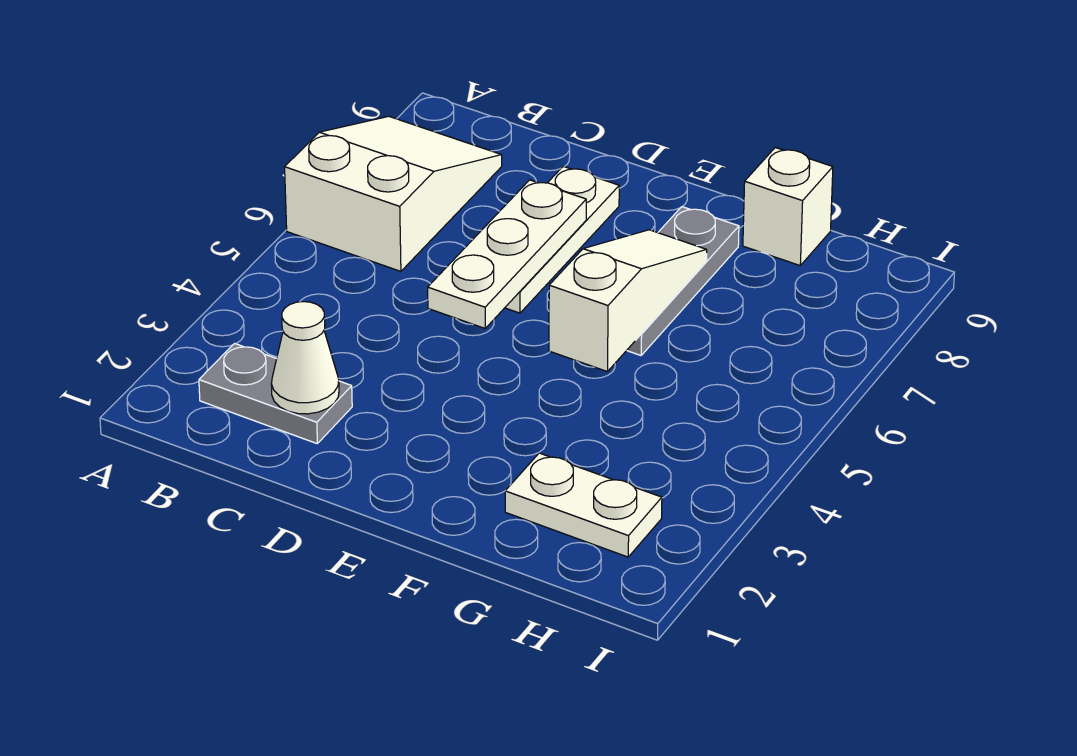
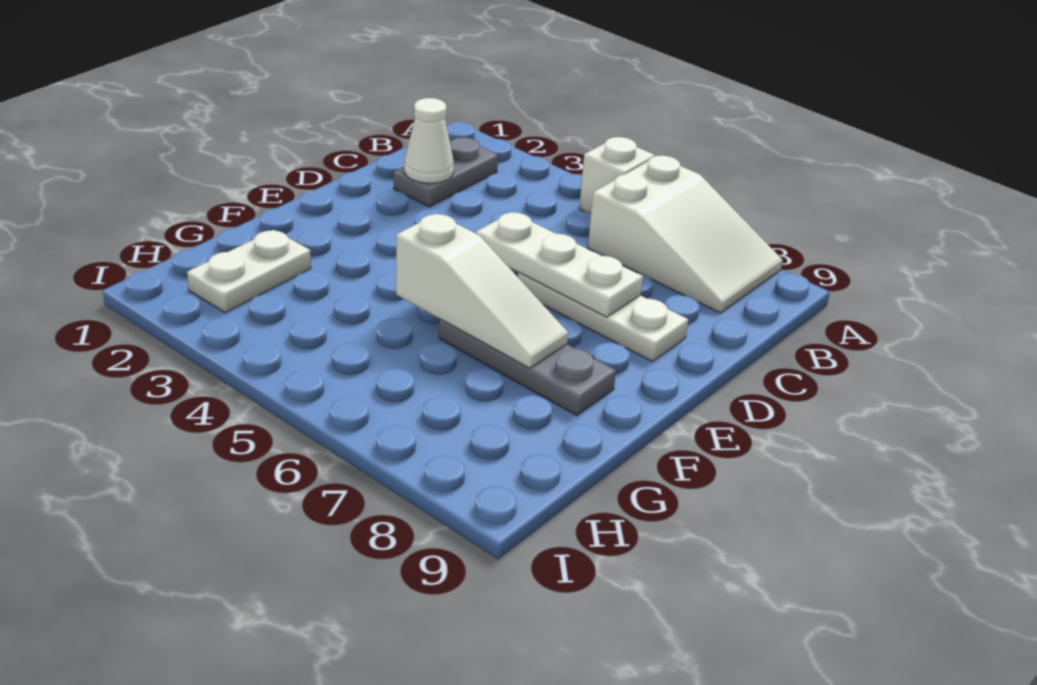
white brick G9 level 1 -> white brick A5 level 1

